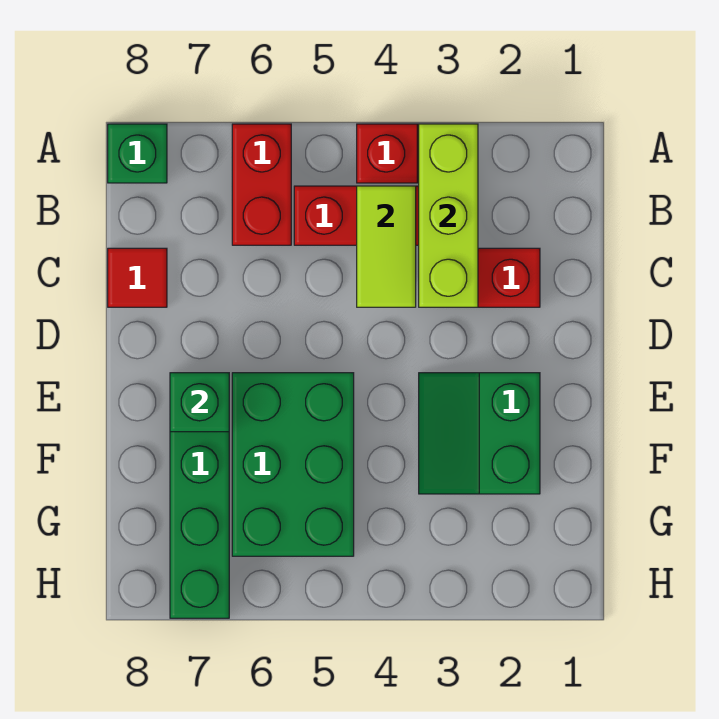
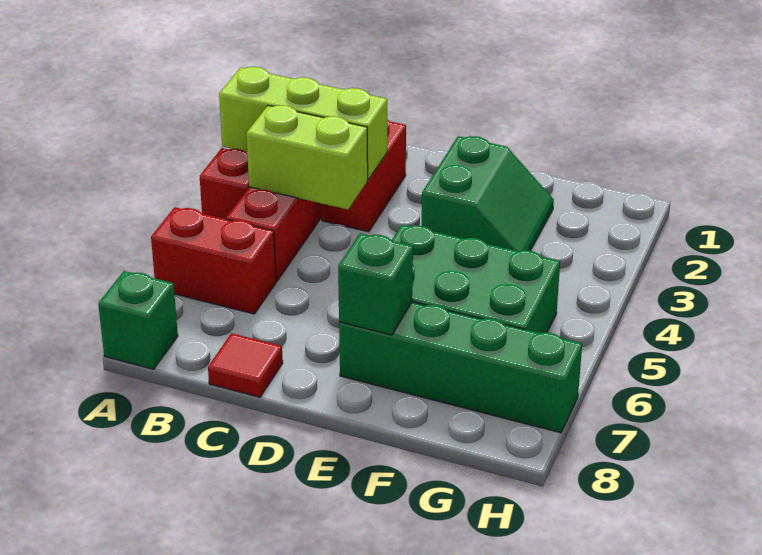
lime tile B4:C4 level 2 -> lime brick B4:C4 level 2
green slope E2:F3 level 1 top 2 -> green slope E2:F3 level 1 top E

